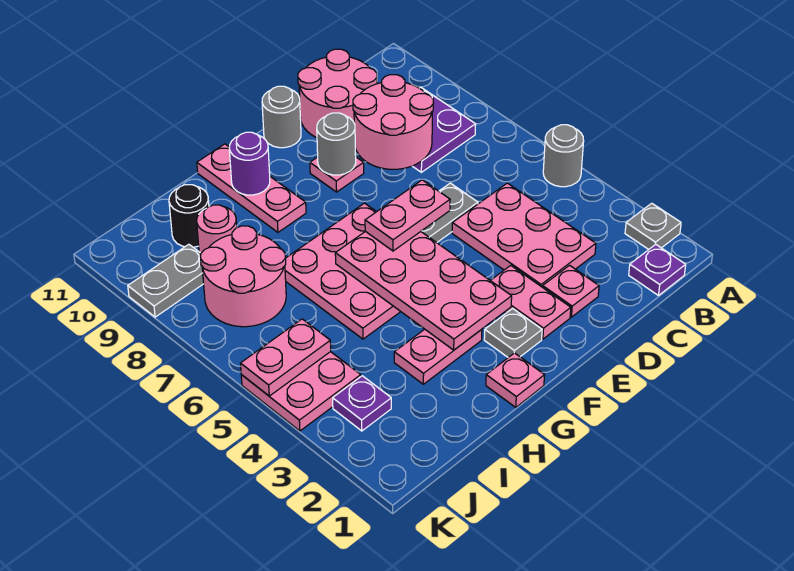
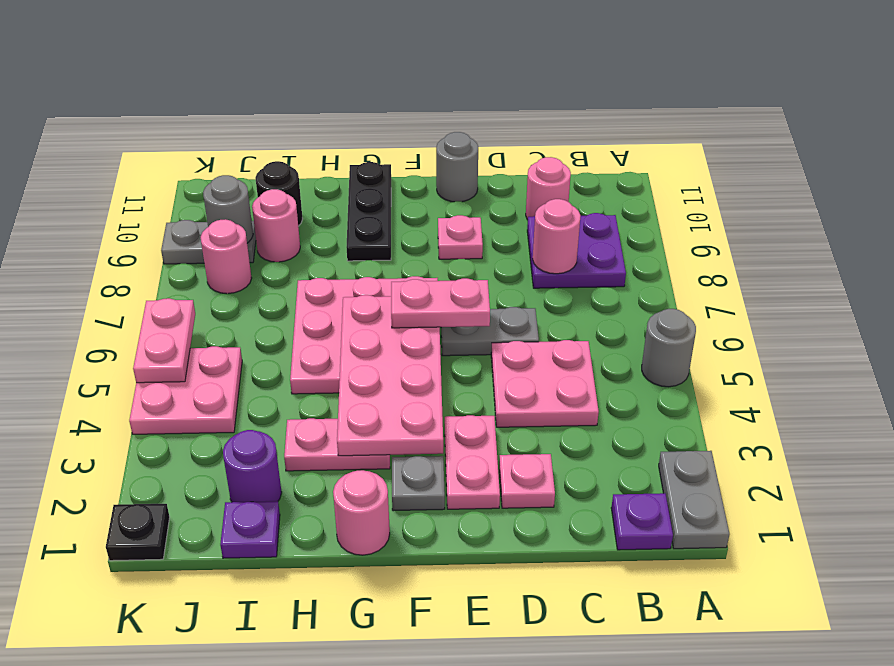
grey plate A2 level 1 -> grey plate A1:A2 level 1
pink plate C3:D5 level 1 -> pink plate C4:D5 level 1
pink round brick C8:D9 level 2 -> pink round brick C8 level 2
pink round brick C10:D11 level 1 -> pink round brick C10 level 1
grey round brick E9 level 2 -> grey round brick J9 level 2
pink plate G1 level 1 -> pink round brick G1 level 1
pink plate G9:G11 level 1 -> black plate G9:G11 level 1
purple round brick G10 level 2 -> purple round brick I2 level 1
pink round brick I7:J8 level 1 -> pink round brick J8 level 1
purple plate J3 level 1 -> purple plate I1 level 1
pink plate J5:K5 level 2 -> pink plate K5:K6 level 2
none -> black plate K1 level 1

